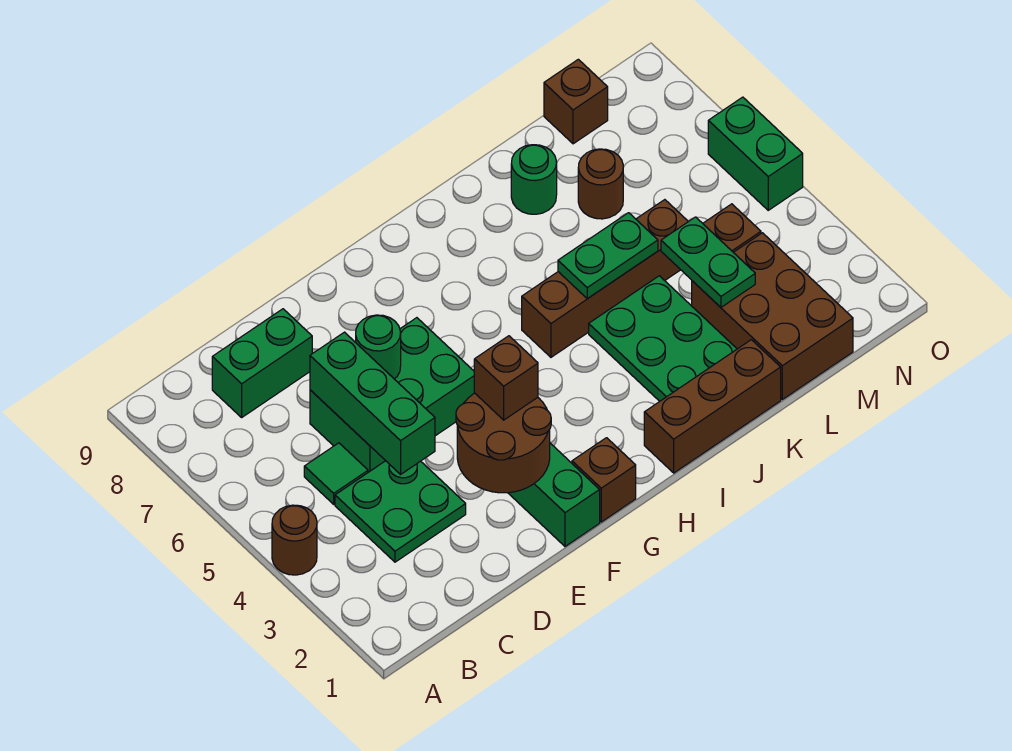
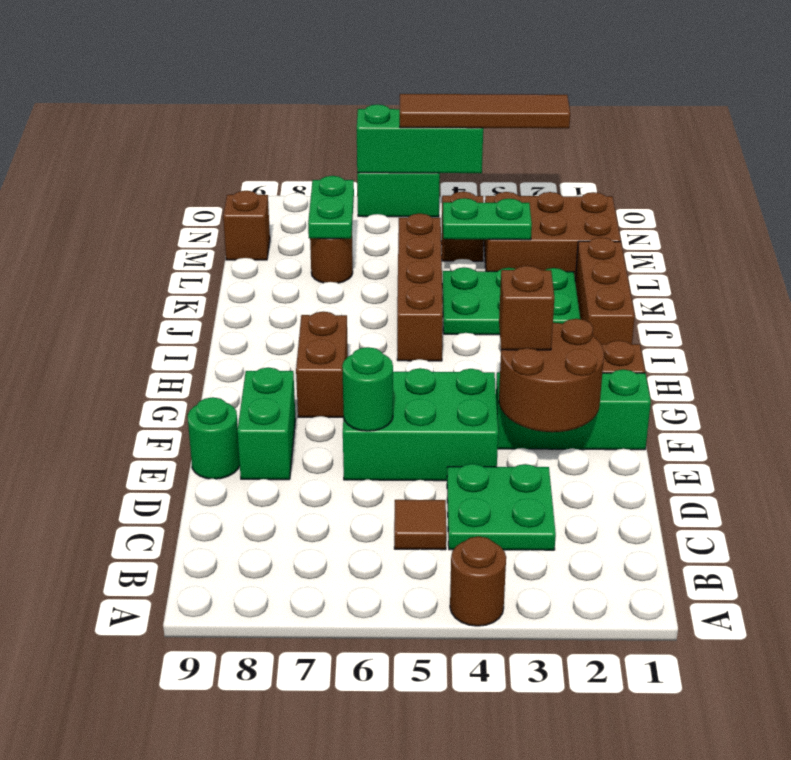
green tile C5 level 1 -> brown tile C5 level 1
green brick C8:D8 level 1 -> green brick E8:F8 level 1
green brick D4:D6 level 2 -> green brick O4:O6 level 2
green brick D5:F6 level 1 -> green brick E4:F6 level 1
none -> brown brick G7:H7 level 1
green plate J5:K5 level 2 -> green plate L7:M7 level 2
green round brick K8 level 1 -> green round brick E9 level 1
none -> brown tile O2:O5 level 3

